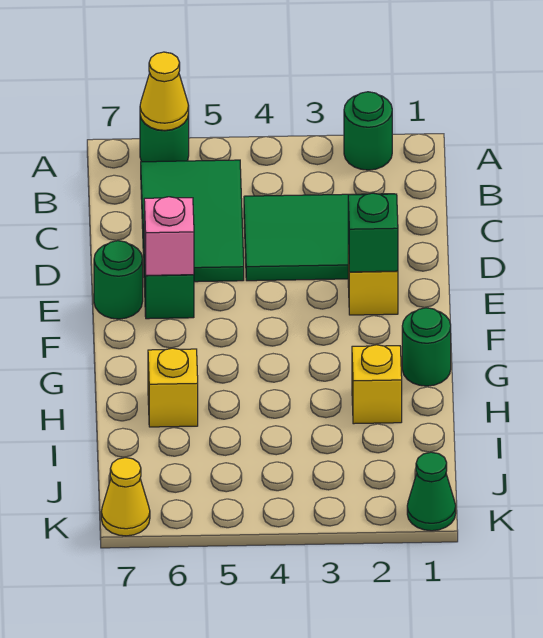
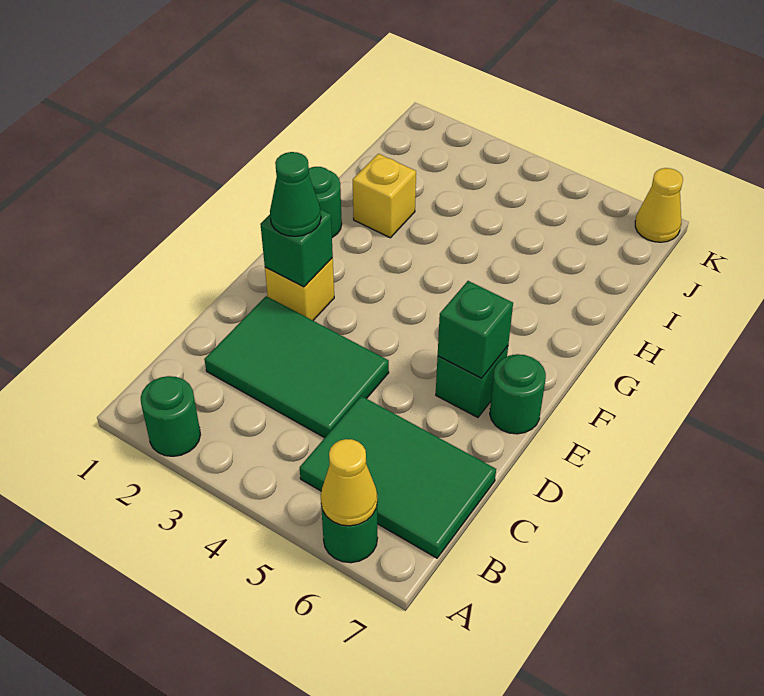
green tile B5:D6 level 1 -> green tile B5:C7 level 1
pink brick E6 level 2 -> green brick E6 level 2
yellow brick H6 level 1 -> none
green cone K1 level 1 -> green cone E2 level 3

